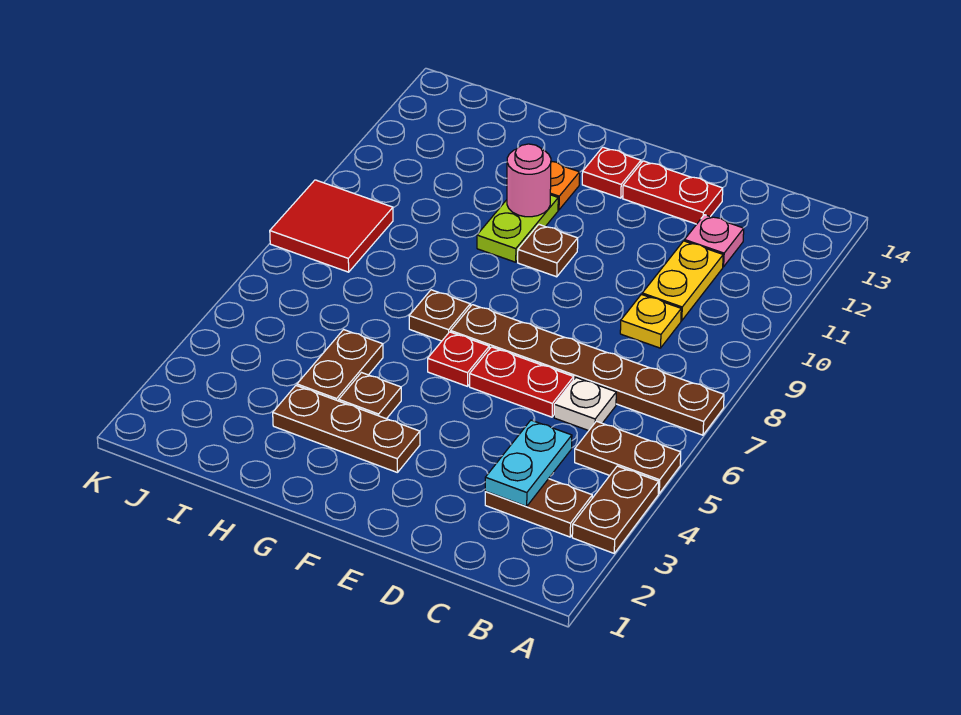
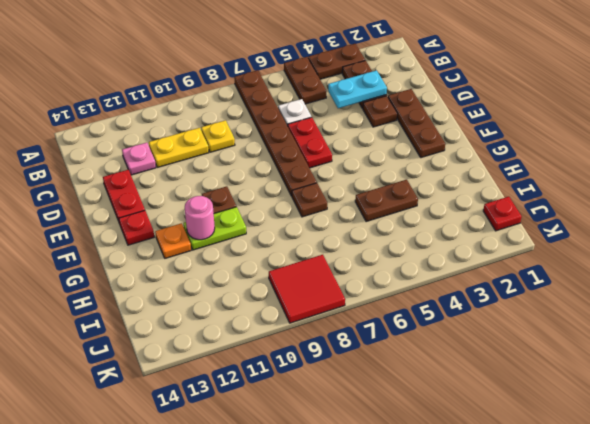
brown plate F3:H3 level 1 -> brown plate D2:F2 level 1
red plate F6 level 1 -> red plate J1 level 1
brown plate G4 level 1 -> brown plate D3 level 1

